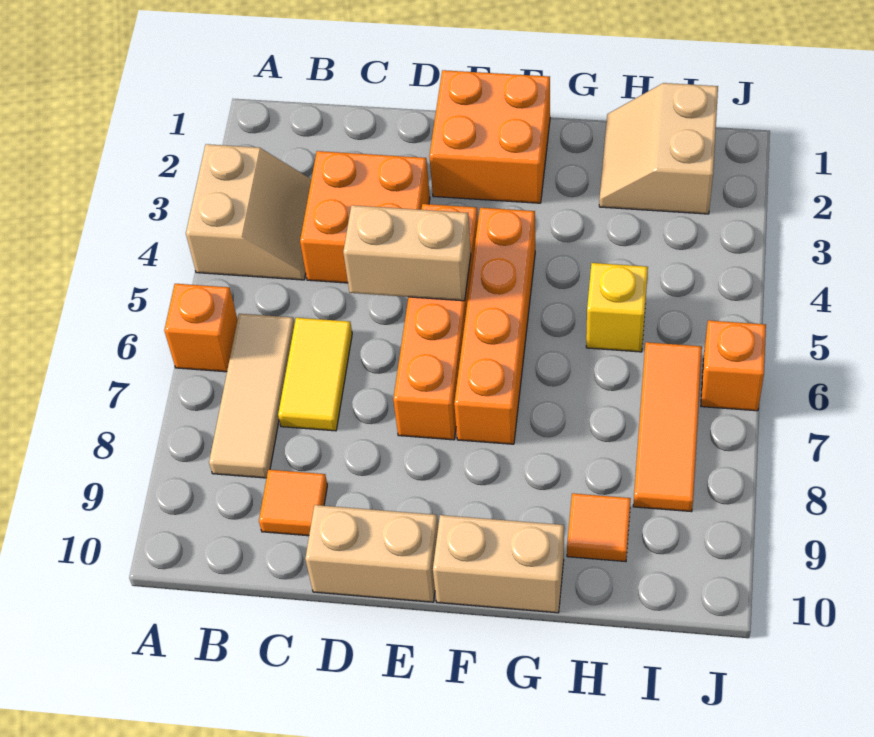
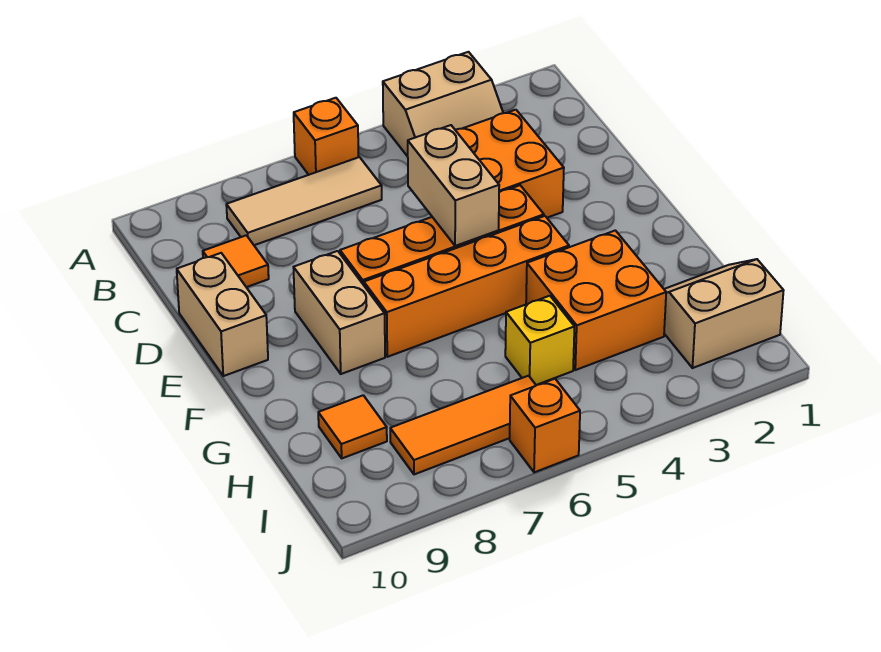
yellow tile C6:C7 level 1 -> none
orange brick E1:F2 level 1 -> orange brick G3:H4 level 1
tan brick F10:G10 level 1 -> tan brick E8:F8 level 1

